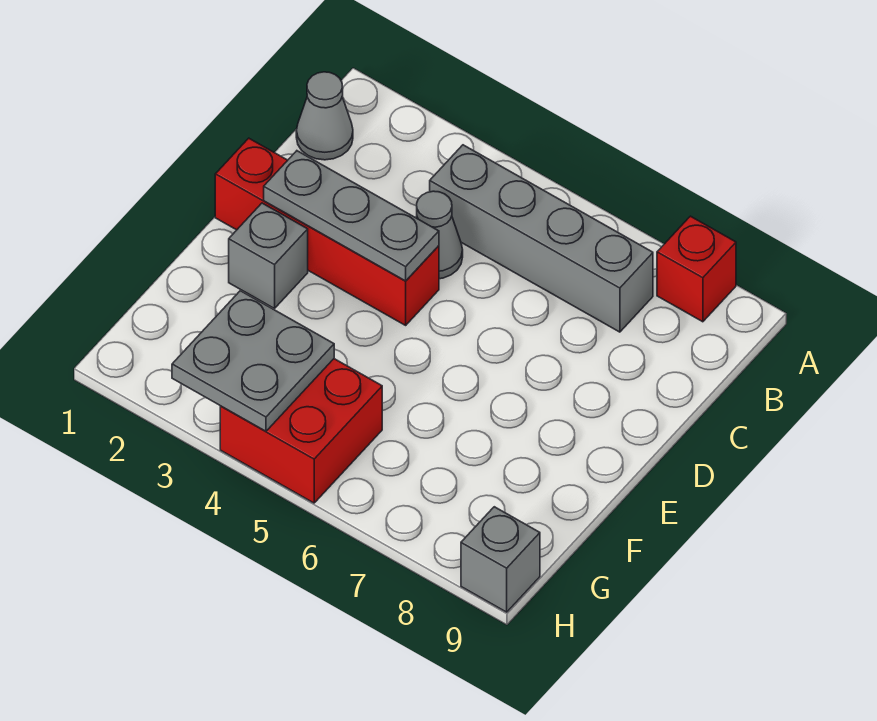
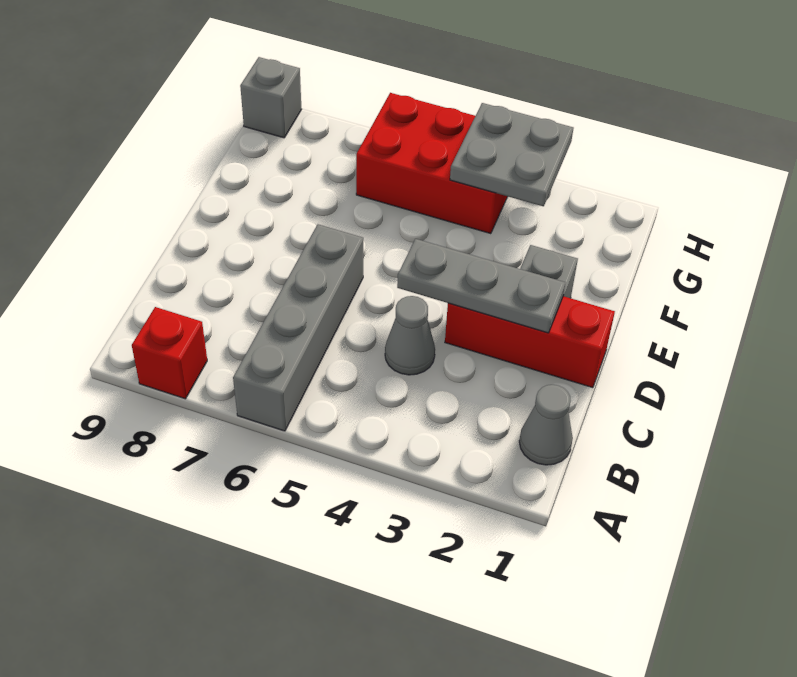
grey brick B4:B7 level 1 -> grey brick A6:D6 level 1
red brick D1:D4 level 1 -> red brick D1:D3 level 1
red brick G4:H5 level 1 -> red brick G4:H6 level 1

